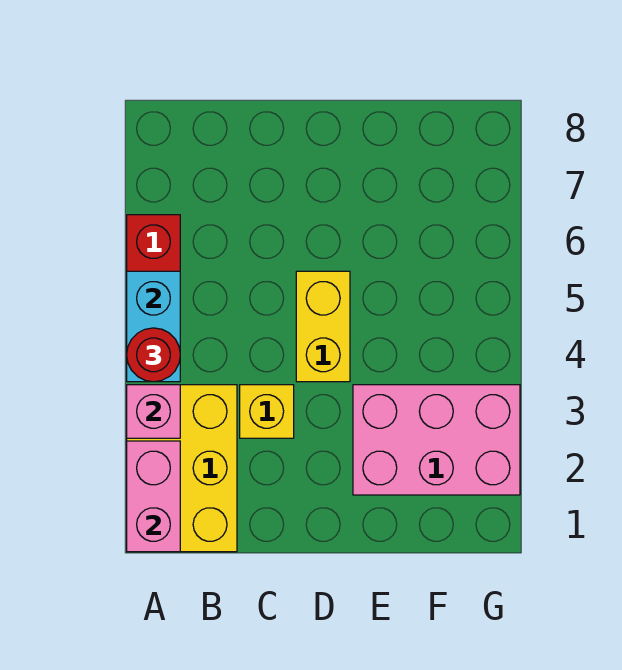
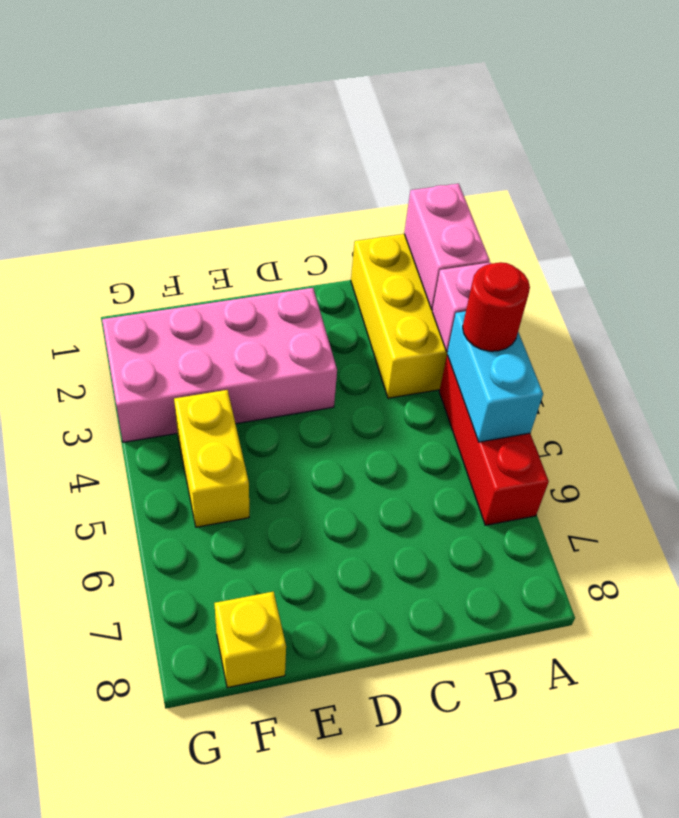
yellow brick C3 level 1 -> yellow brick F8 level 1
yellow brick D4:D5 level 1 -> yellow brick F4:F5 level 1
pink brick E2:G3 level 1 -> pink brick D2:G3 level 1

